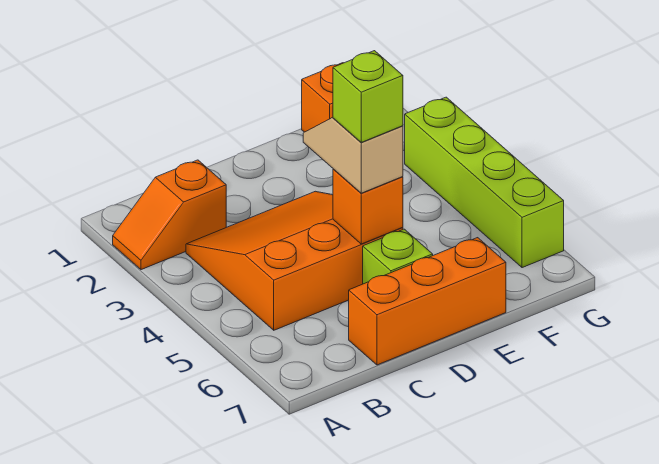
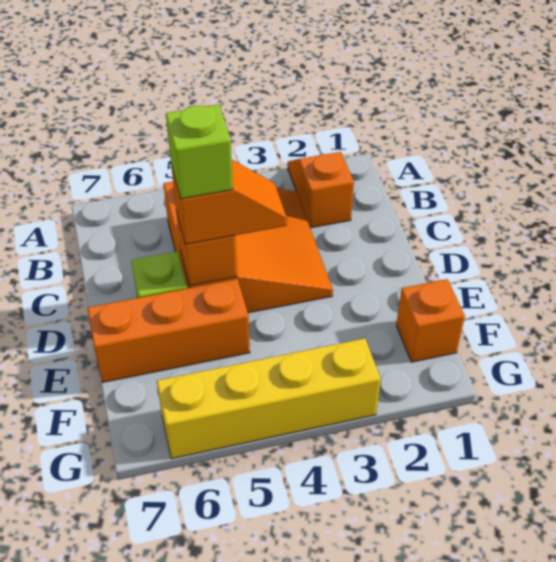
orange brick C7:E7 level 1 -> orange brick E5:E7 level 1
tan slope D4:D5 level 3 top 5 -> orange slope D4:D5 level 3 top 5
lime brick G3:G6 level 1 -> yellow brick G3:G6 level 1

